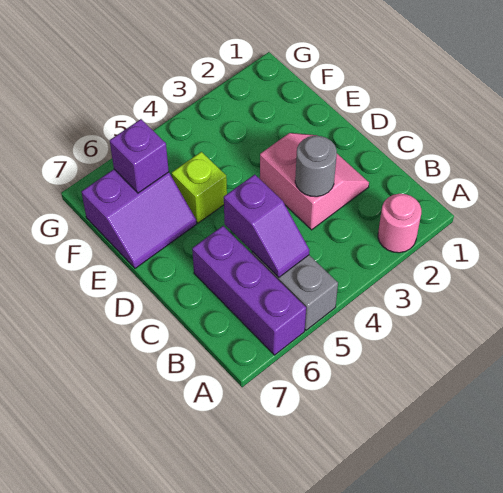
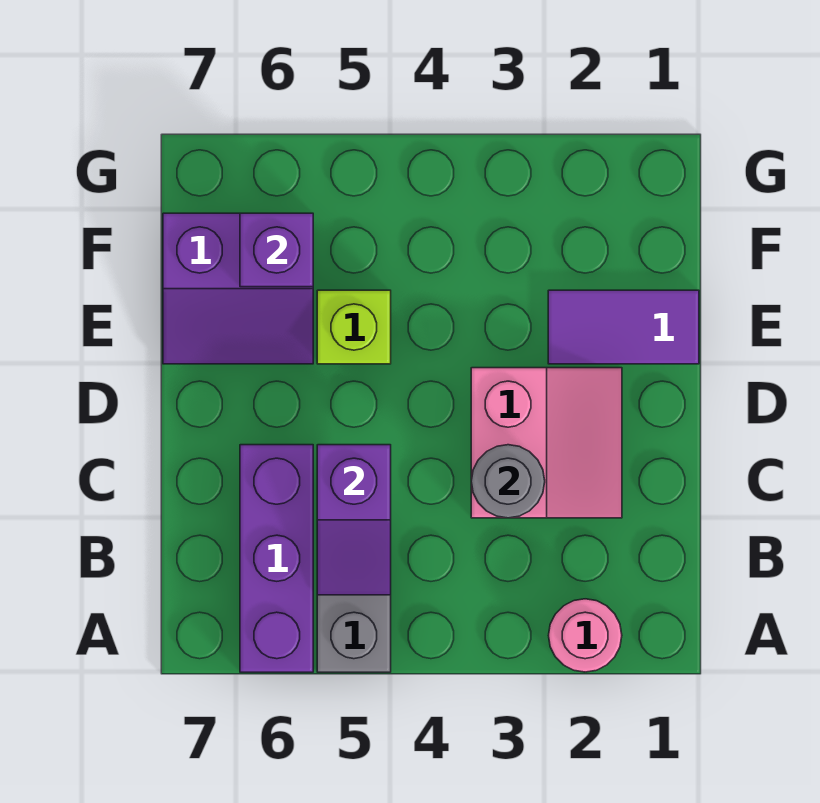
none -> purple tile E1:E2 level 1

